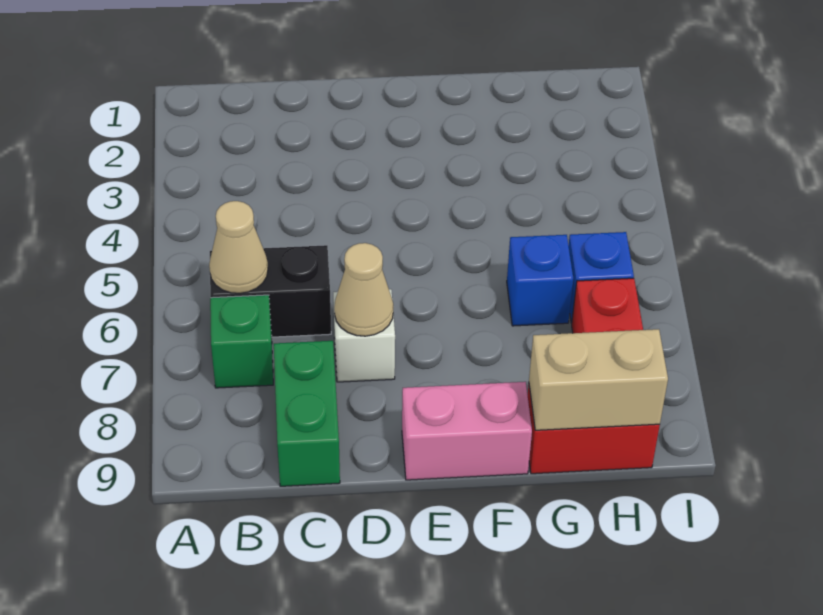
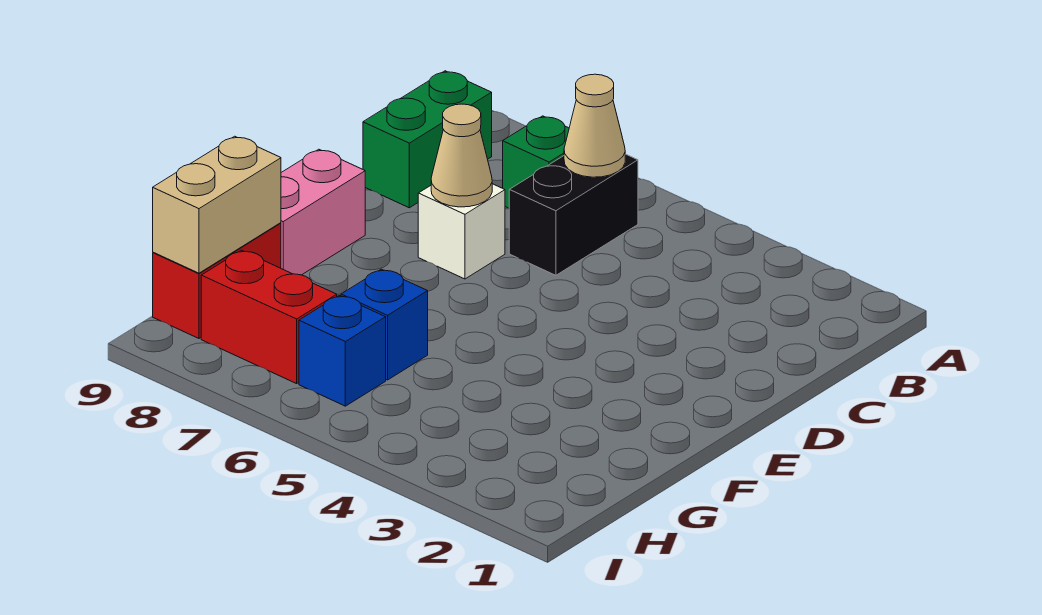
green brick C8:C9 level 1 -> green brick B9:C9 level 1

